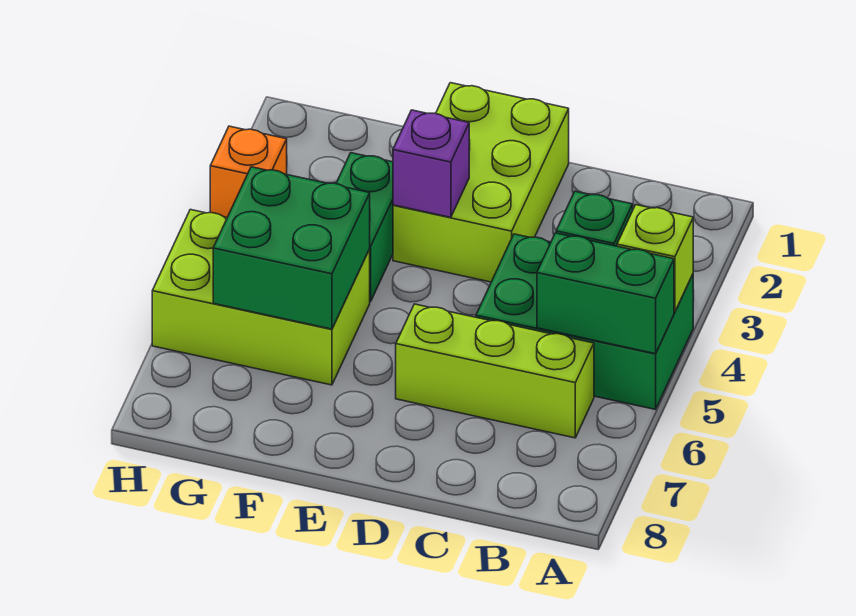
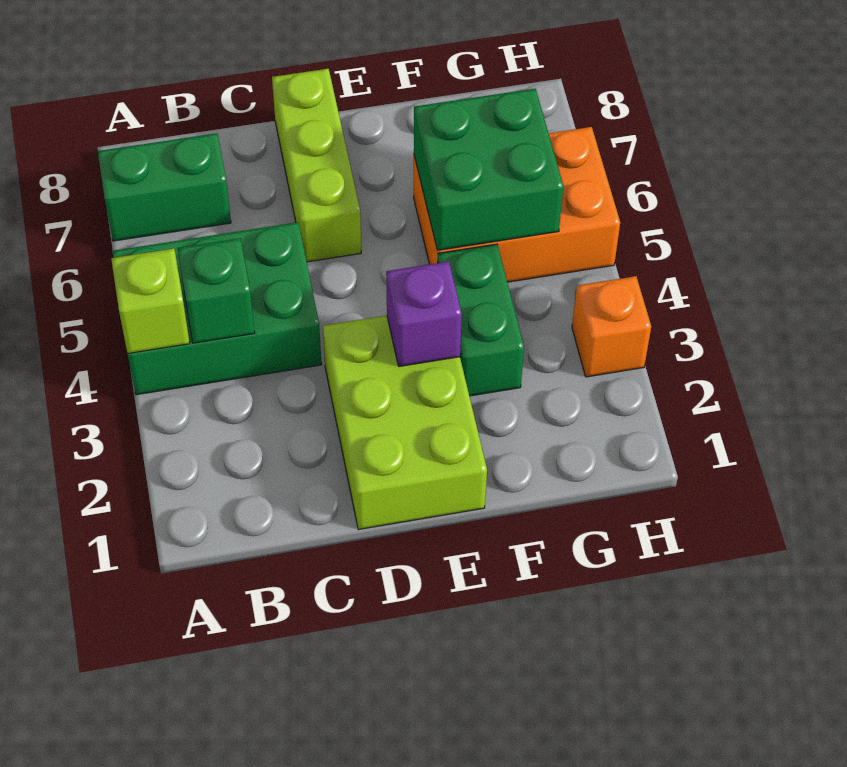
green brick A5:B5 level 2 -> green brick A7:B7 level 1
lime brick B6:D6 level 1 -> lime brick D6:D8 level 1
lime brick F5:H6 level 1 -> orange brick F5:H6 level 1

